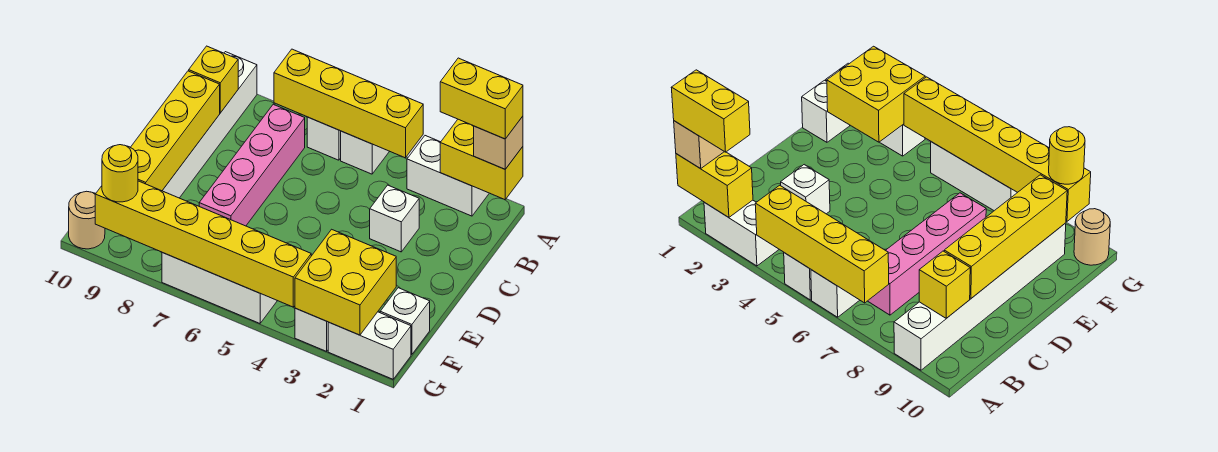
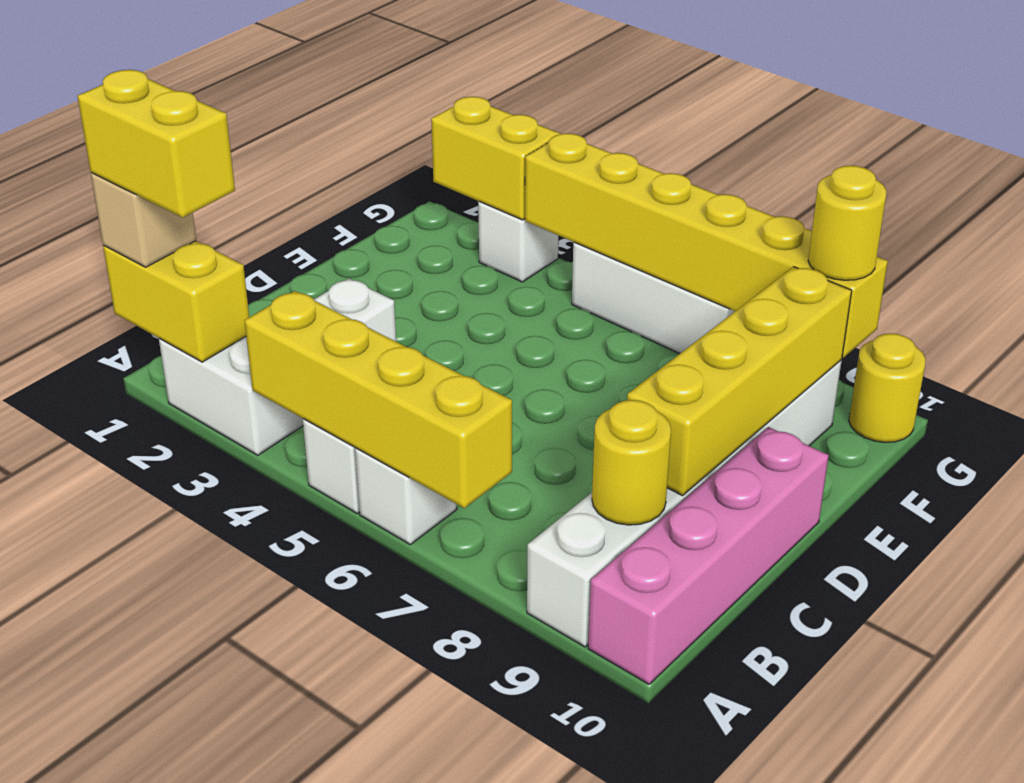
pink brick B7:E7 level 1 -> pink brick A10:D10 level 1
yellow brick B9 level 2 -> yellow round brick B9 level 2
white brick F1 level 1 -> none
yellow brick F2:G3 level 2 -> yellow brick G2:G3 level 2
white brick G1:G2 level 1 -> none
tan round brick G10 level 1 -> yellow round brick G10 level 1

